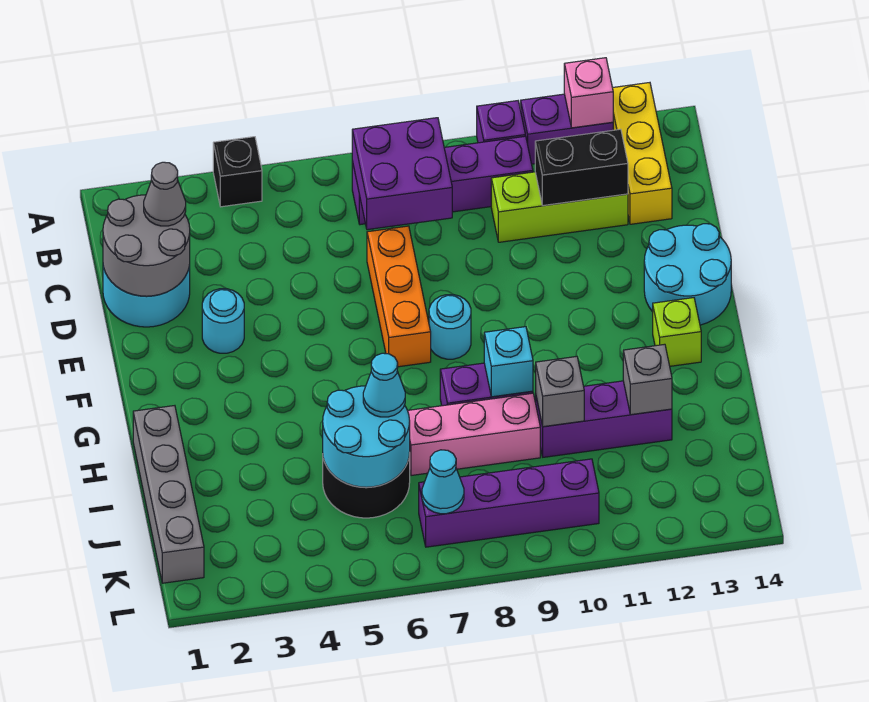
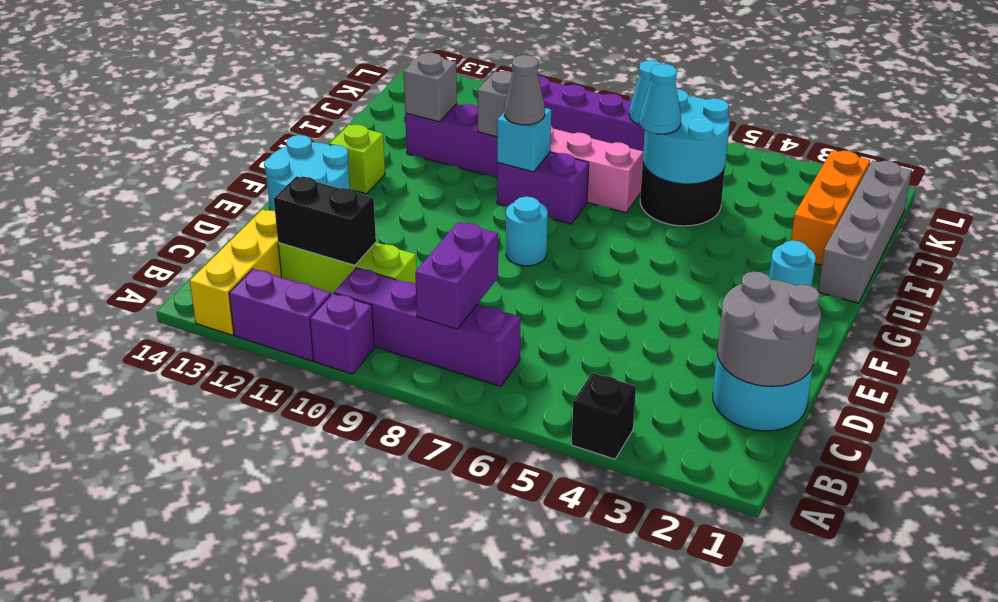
pink brick A12 level 2 -> none
purple brick B7:C8 level 2 -> purple brick B8:C8 level 2
grey cone C2 level 3 -> grey cone H9 level 3
orange brick D7:F7 level 1 -> orange brick I2:K2 level 1
cyan round brick E3 level 1 -> cyan round brick G2 level 1

